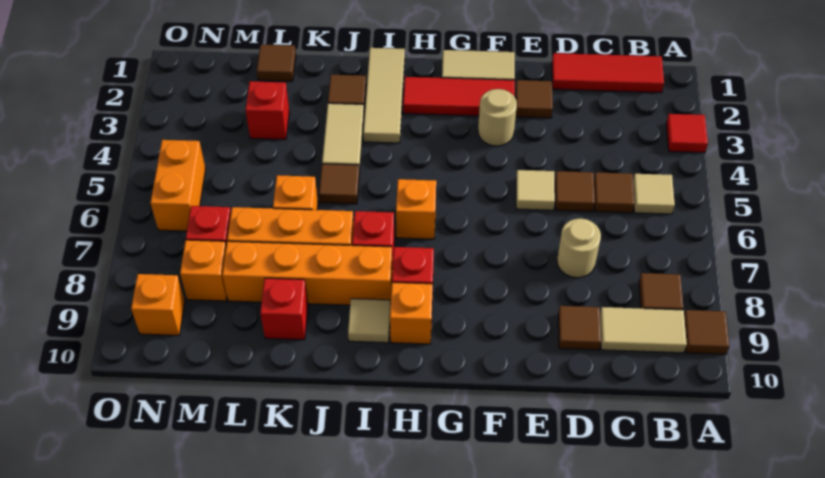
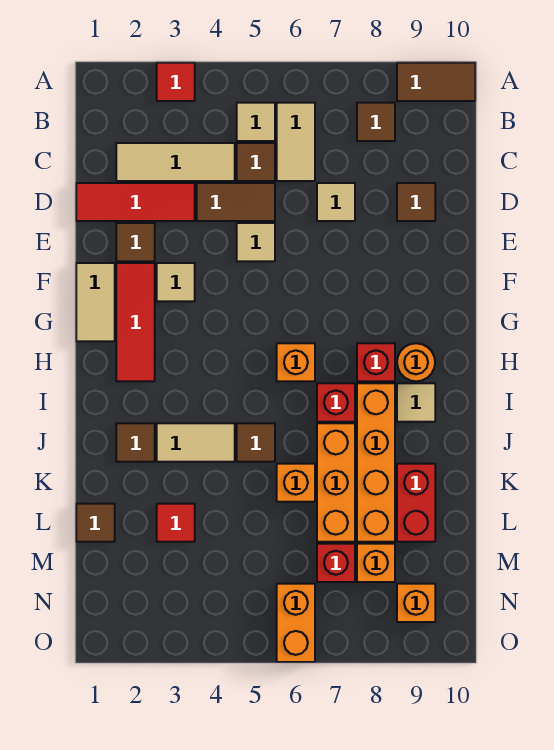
brown tile A9 level 1 -> brown tile A9:A10 level 1
red tile B1:D1 level 1 -> red tile D1:D3 level 1
tan tile B9:C9 level 1 -> tan tile B6:C6 level 1
brown tile D5 level 1 -> brown tile D4:D5 level 1
tan round brick D7 level 1 -> tan tile D7 level 1
tan round brick F3 level 1 -> tan tile F3 level 1
orange brick H9 level 1 -> orange round brick H9 level 1
tan tile I1:I3 level 1 -> tan tile C2:C4 level 1
red brick K9 level 1 -> red brick K9:L9 level 1
red brick L3 level 1 -> red tile L3 level 1
orange brick N5:N6 level 1 -> orange brick N6:O6 level 1

